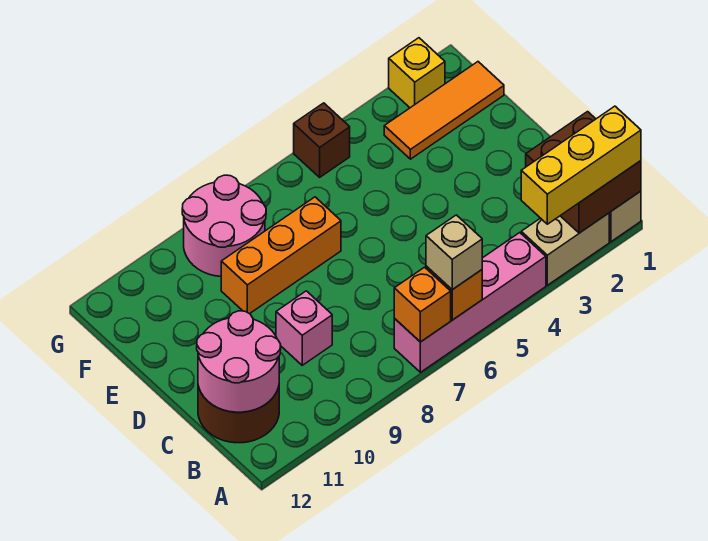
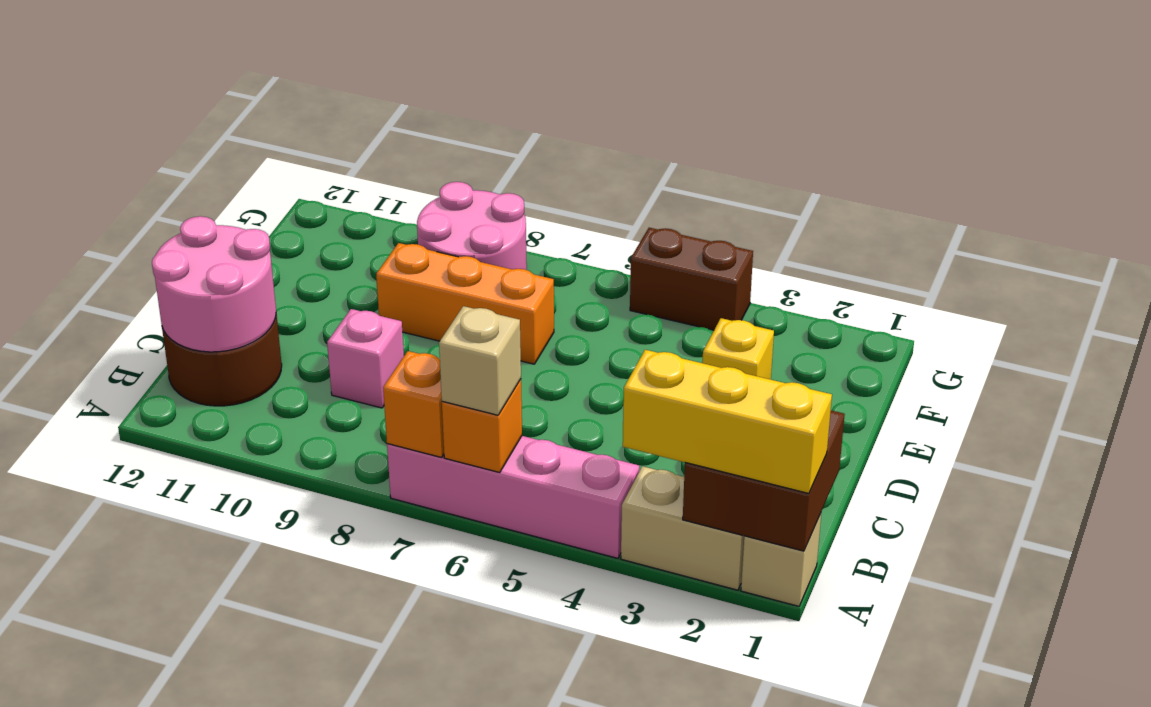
orange tile F1:F3 level 1 -> none
yellow brick G2 level 1 -> yellow brick E3 level 1
brown brick G5 level 1 -> brown brick G4:G5 level 1

